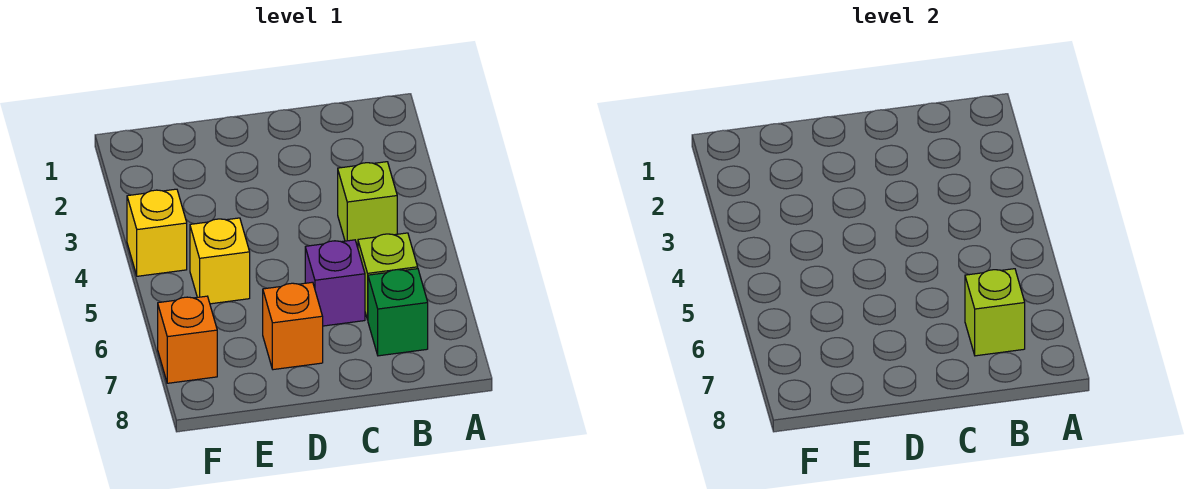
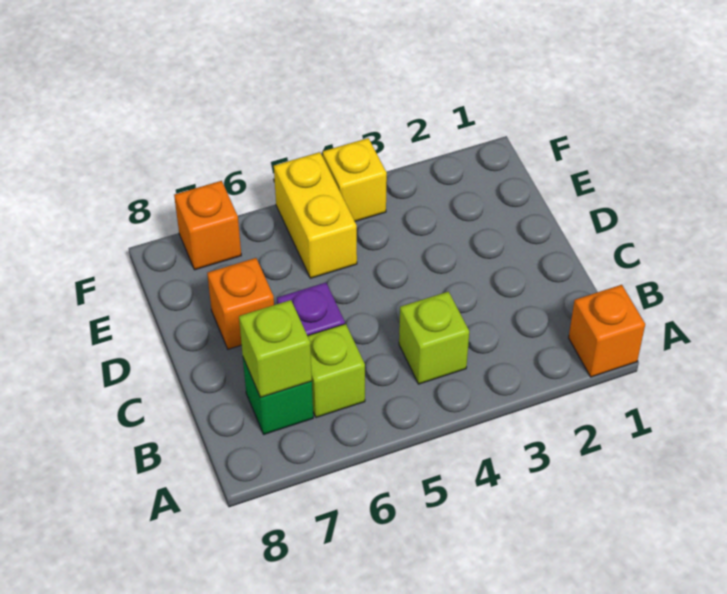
none -> orange brick A1 level 1
yellow brick E5 level 1 -> yellow brick E5:F5 level 1

